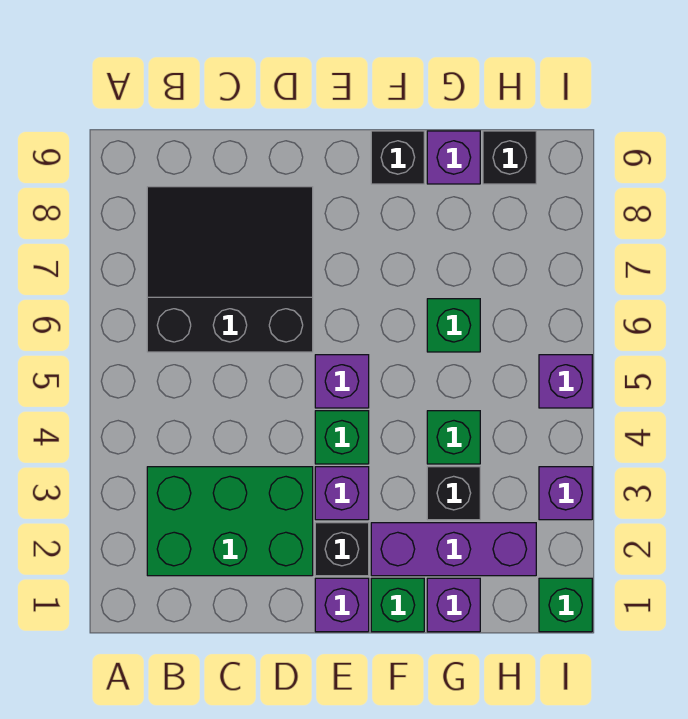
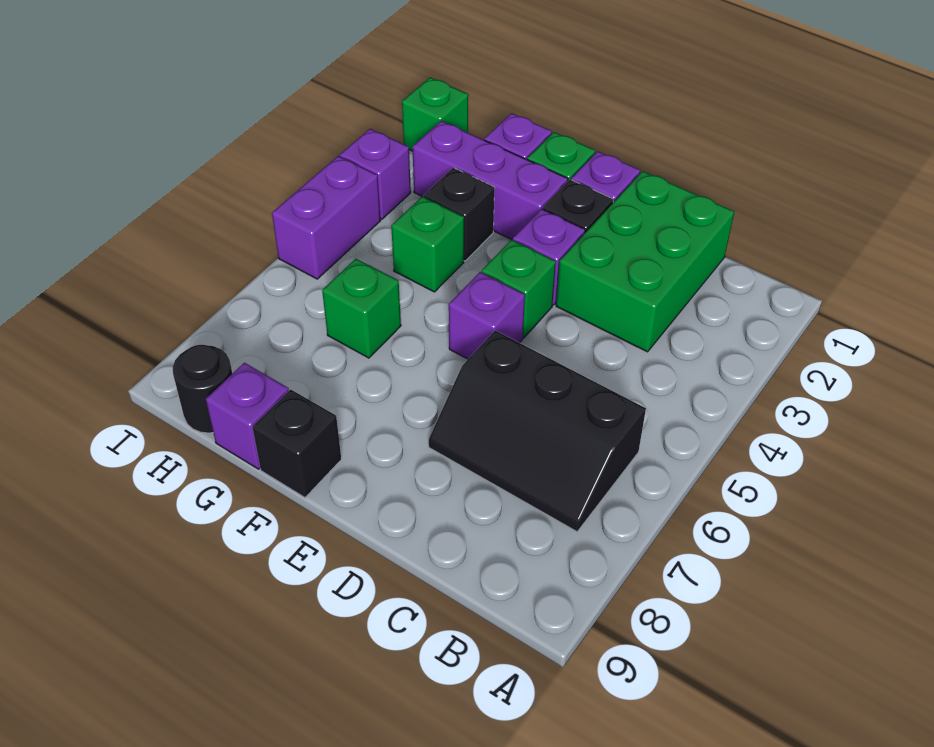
green brick B2:D3 level 1 -> green brick C1:D3 level 1
black slope B6:D8 level 1 top 6 -> black slope B6:D7 level 1 top 6
black brick H9 level 1 -> black round brick H9 level 1
purple brick I5 level 1 -> purple brick I4:I5 level 1

